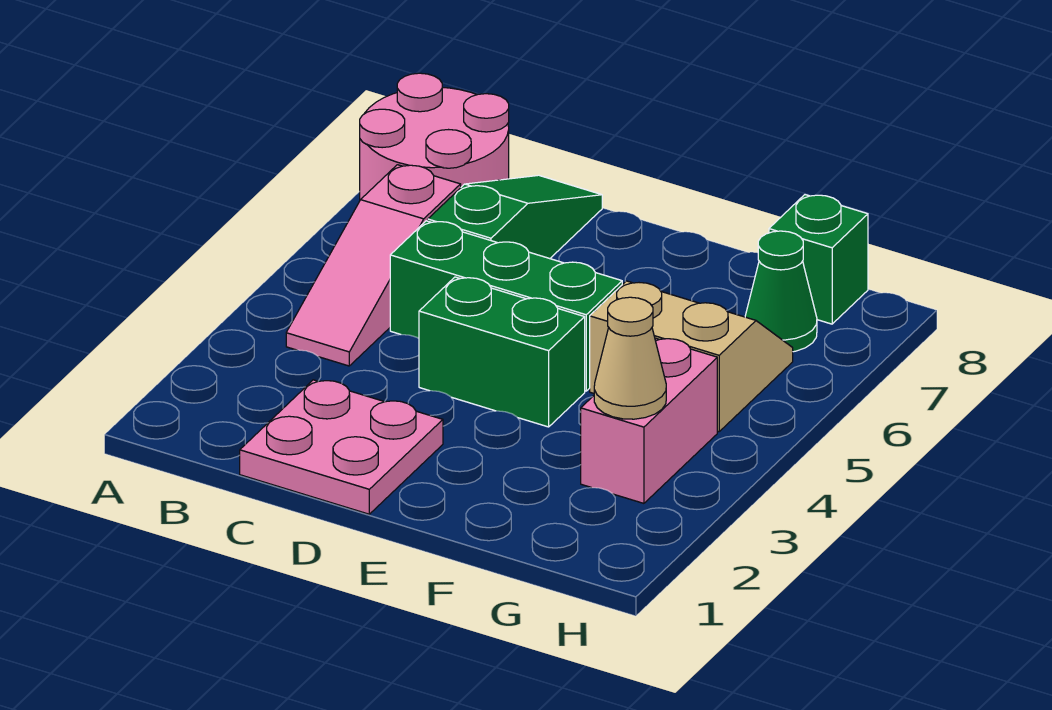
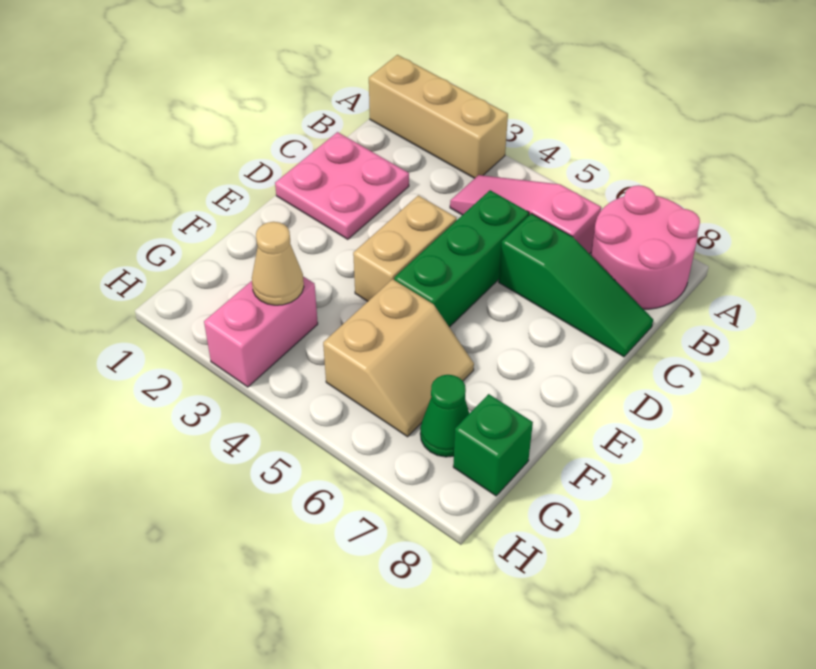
none -> tan brick A1:A3 level 1
green brick D4:E4 level 1 -> tan brick D4:E4 level 1
pink brick G3:G4 level 1 -> pink brick G3:H3 level 1

